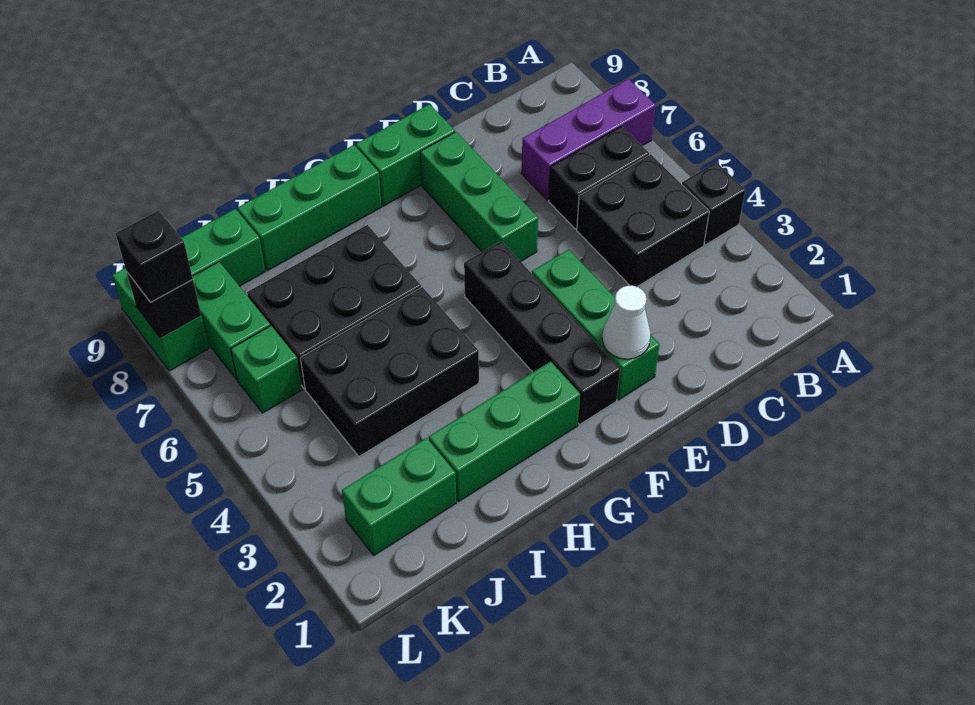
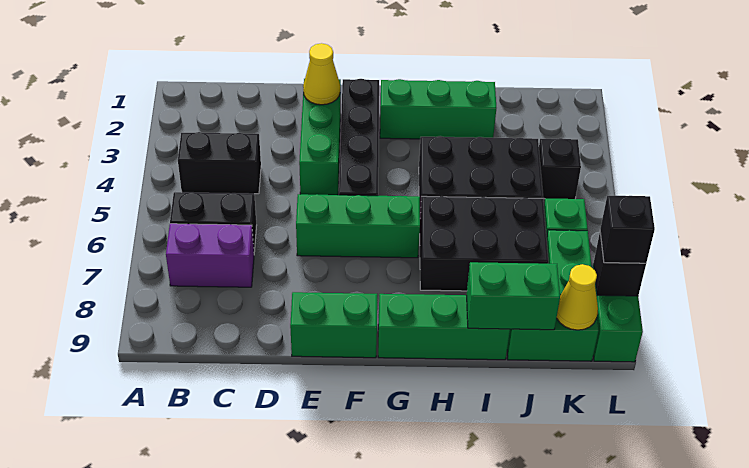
black brick A4 level 1 -> black brick K4 level 1
purple brick A7:C7 level 1 -> purple brick B7:C7 level 1
black brick B4:C5 level 1 -> black brick B4:C4 level 1
white cone E2 level 2 -> yellow cone E2 level 2
green brick E6:E8 level 1 -> green brick E6:G6 level 1
green brick J2:K2 level 1 -> green brick I9:J9 level 2
none -> yellow cone K9 level 2

